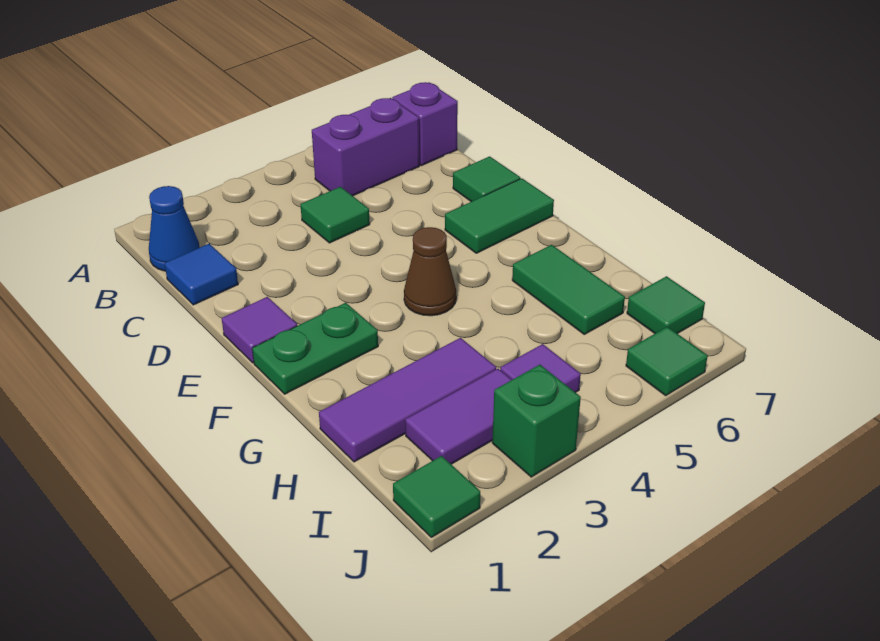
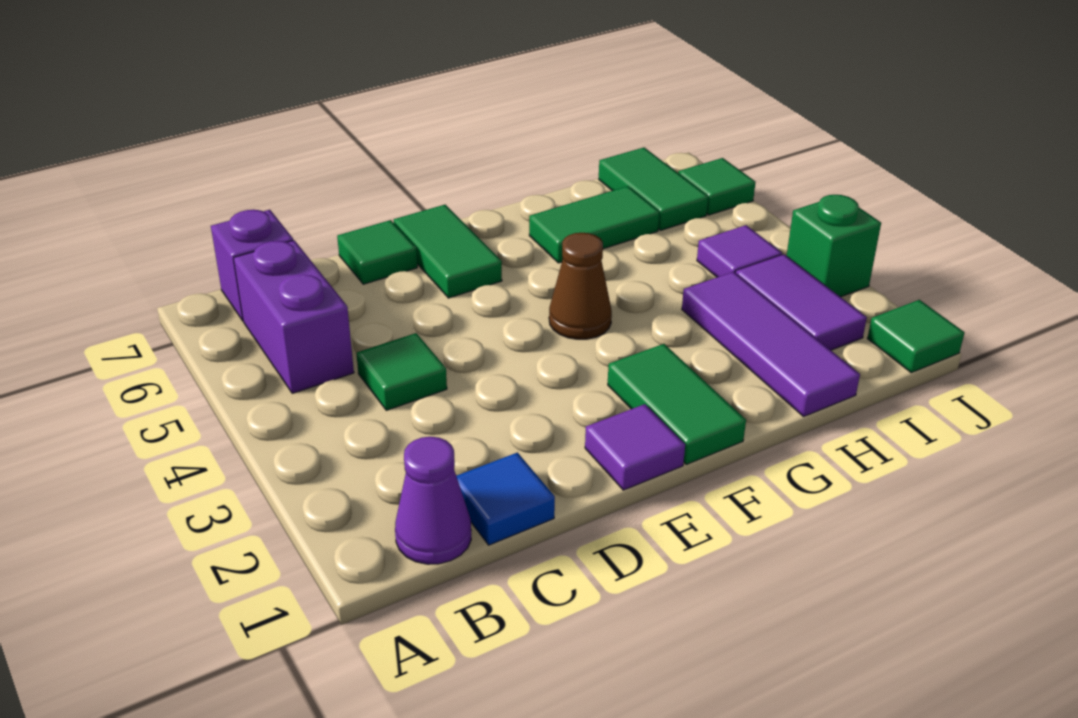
blue cone B1 level 1 -> purple cone B1 level 1
green plate F1:F2 level 1 -> green tile F1:F2 level 1
green tile I7 level 1 -> green tile I6:I7 level 1

